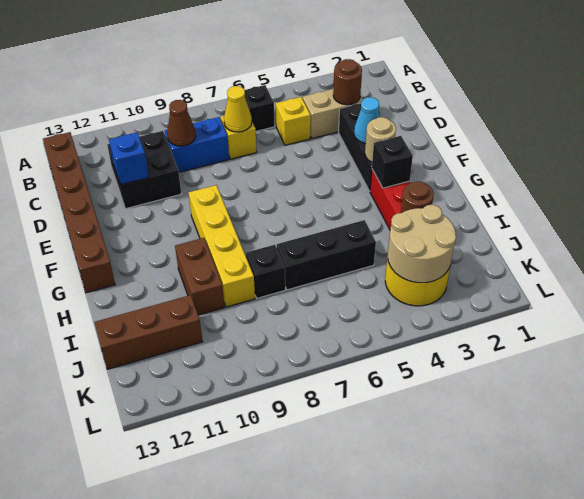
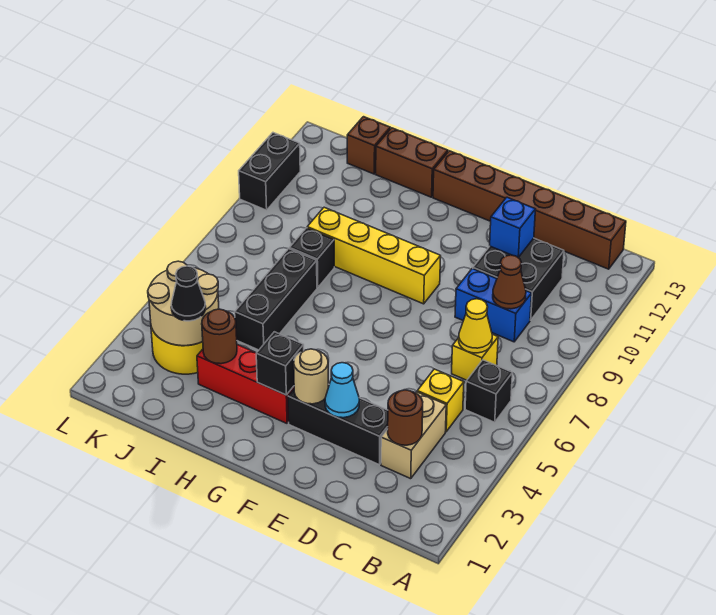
blue brick C8:C9 level 1 -> blue brick C9:D9 level 1
brown brick H10:I10 level 1 -> brown brick H13:I13 level 1
none -> black cone J3 level 3
brown brick J11:J13 level 1 -> brown brick J13 level 1
none -> black brick L10:L11 level 1

